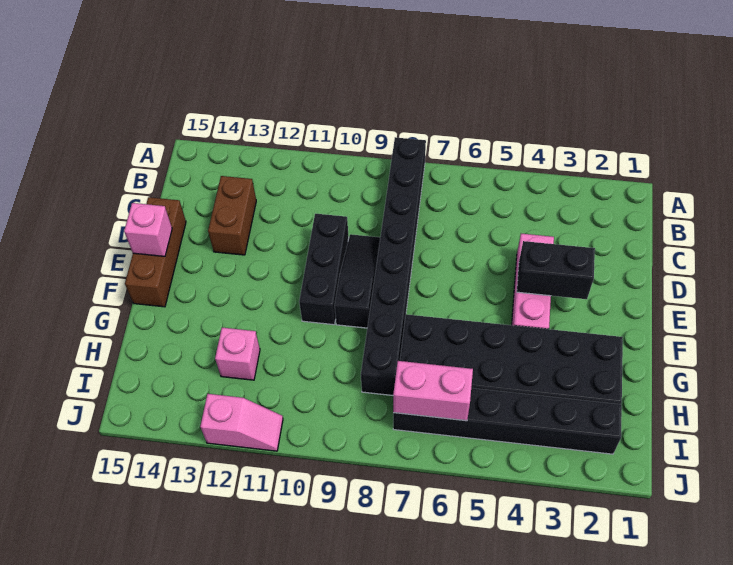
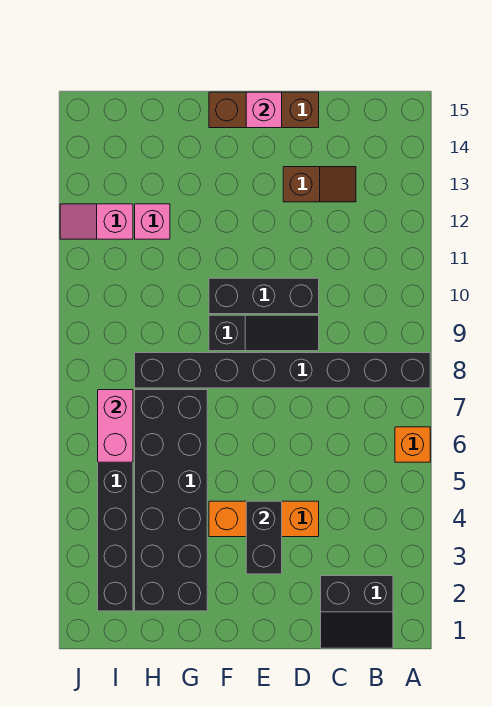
none -> orange brick A6 level 1
none -> black slope B1:C2 level 1 top 2
brown brick C13:D13 level 1 -> brown slope C13:D13 level 1 top D
pink brick D4:F4 level 1 -> orange brick D4:F4 level 1
pink slope J11:J12 level 1 top 12 -> pink slope I12:J12 level 1 top I

